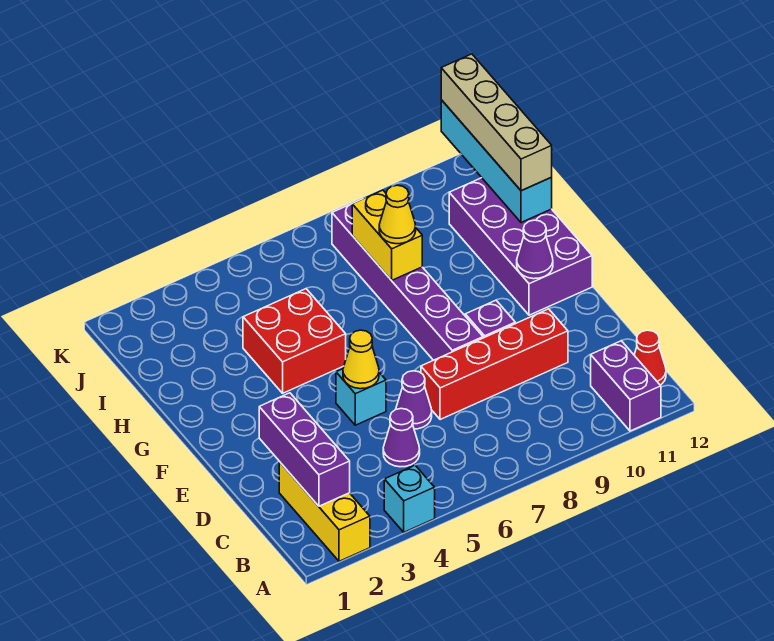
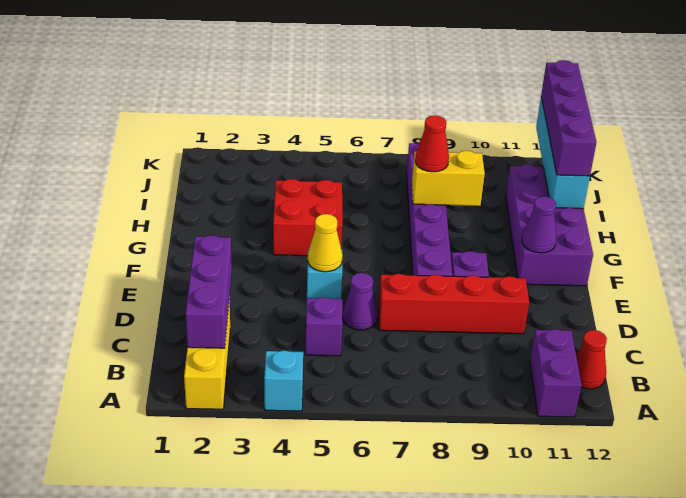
purple cone C5 level 1 -> purple brick C5 level 1
yellow brick H8:I8 level 2 -> yellow brick H8:H9 level 2
yellow cone H8 level 3 -> red cone H8 level 3
tan brick H12:K12 level 3 -> purple brick H12:K12 level 3

